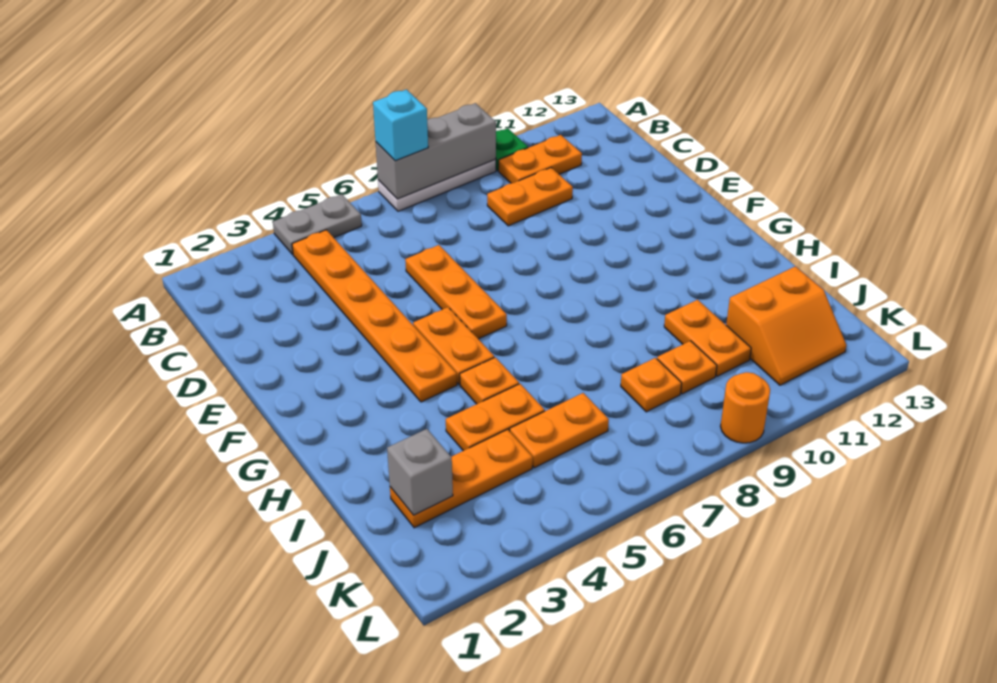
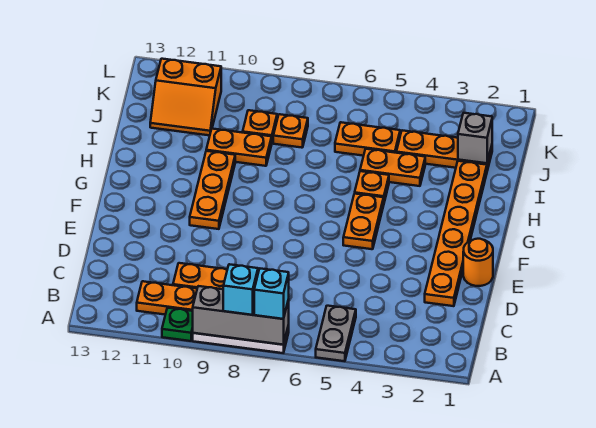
grey plate A4:A5 level 1 -> grey plate A5:B5 level 1
none -> cyan brick A8 level 3
orange plate B4:G4 level 1 -> orange plate D2:I2 level 1
orange plate D6:F6 level 1 -> orange plate F10:H10 level 1
orange plate I10:J10 level 1 -> orange plate I9:I10 level 1
orange slope J11:K12 level 1 top J -> orange slope J11:K12 level 1 top K
orange round brick L9 level 1 -> orange round brick E1 level 1

